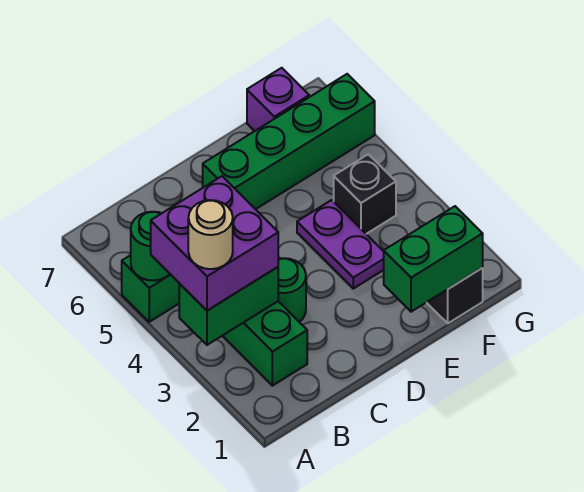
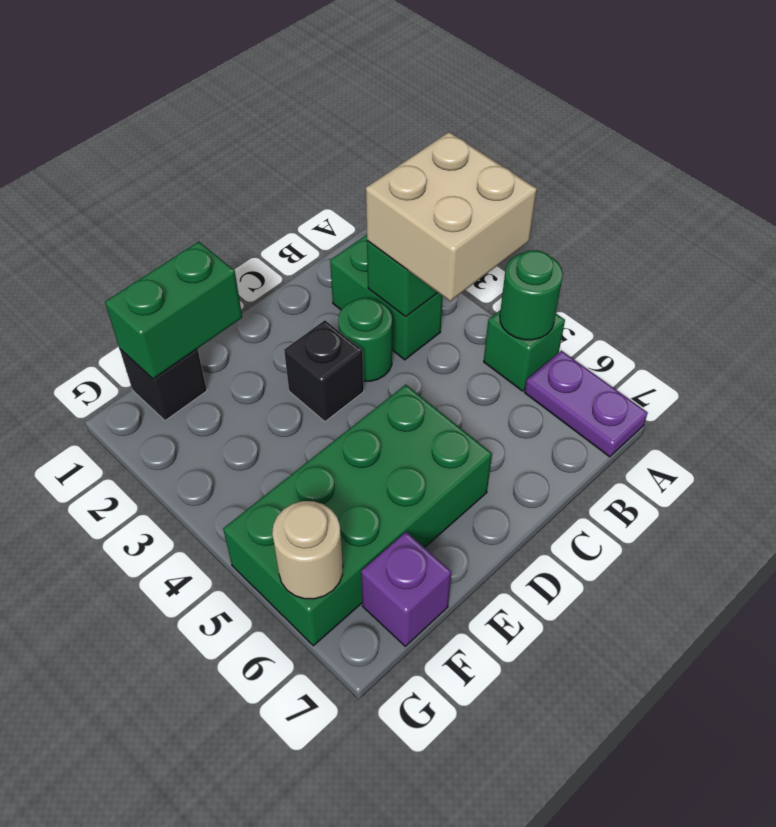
purple brick A3:B4 level 3 -> tan brick A3:B4 level 3
tan round brick A3 level 4 -> tan round brick G6 level 2
green brick D6:G6 level 1 -> green brick D5:G6 level 1
purple plate E3:E4 level 1 -> purple plate A6:A7 level 1
black brick F4 level 1 -> black brick D3 level 1

